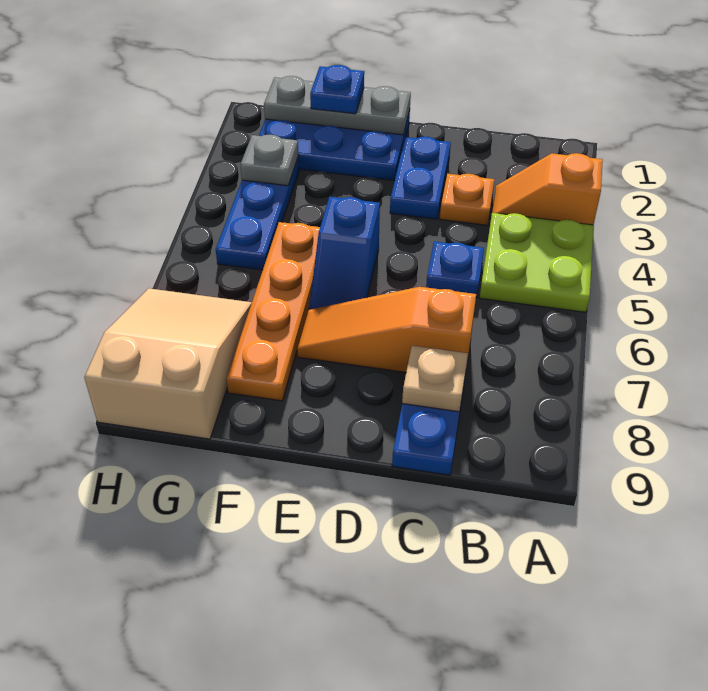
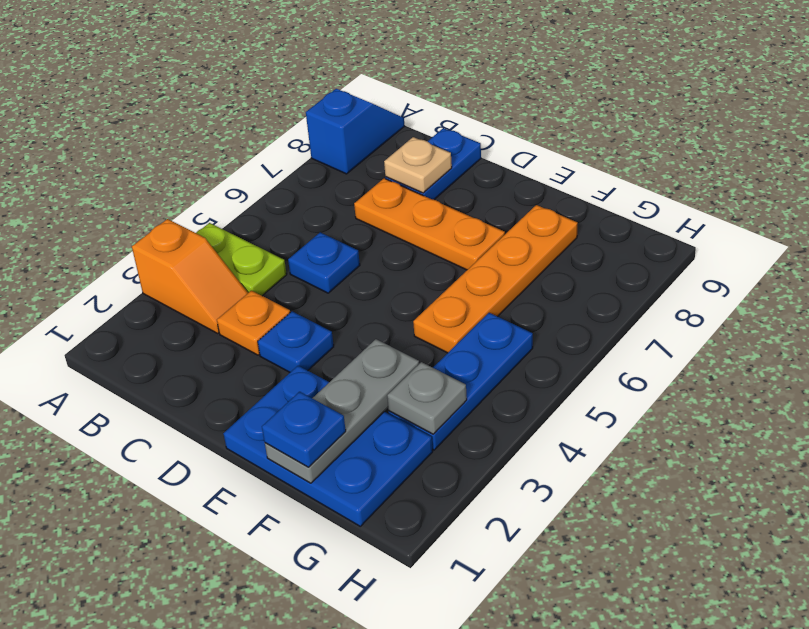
lime plate A4:B5 level 1 -> lime plate A4:B4 level 1
orange slope C7:E7 level 1 top C -> orange plate C7:E7 level 1
blue plate D2:D3 level 1 -> blue plate D3 level 1
grey plate E1:G1 level 2 -> grey plate F1:F3 level 2
blue slope E5:E6 level 1 top 5 -> blue slope A8:A9 level 1 top 8
tan slope G7:H9 level 1 top 9 -> none

